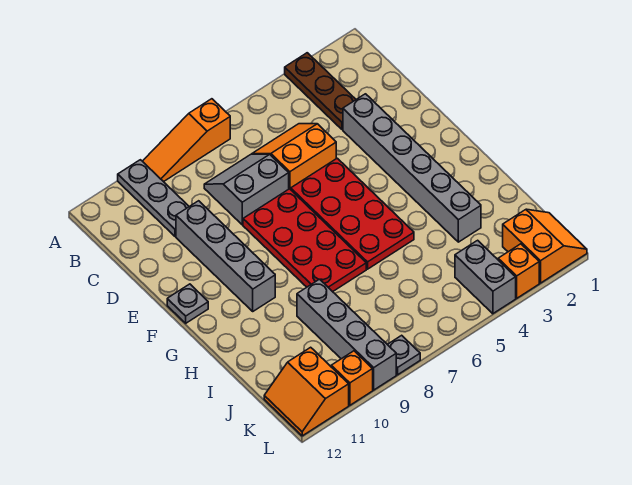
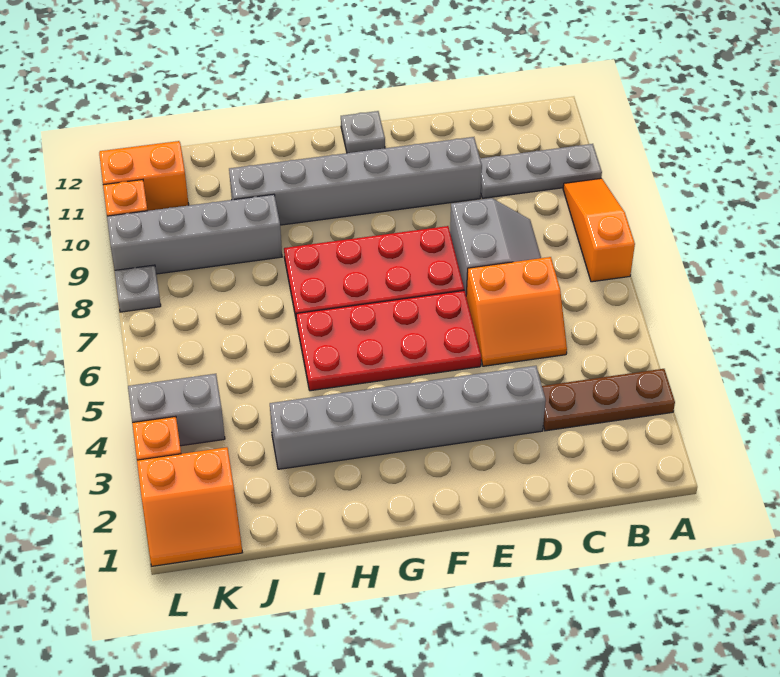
orange slope C5:D6 level 1 top D -> orange slope C5:D6 level 1 top 6
grey brick D10:G10 level 1 -> grey brick D10:I10 level 1

